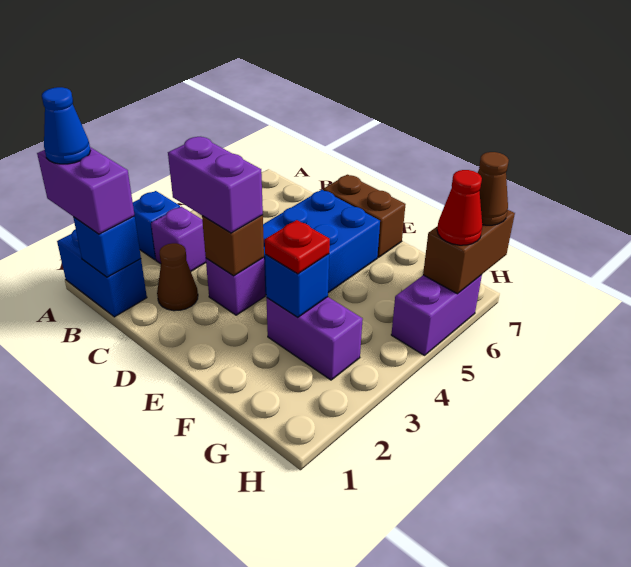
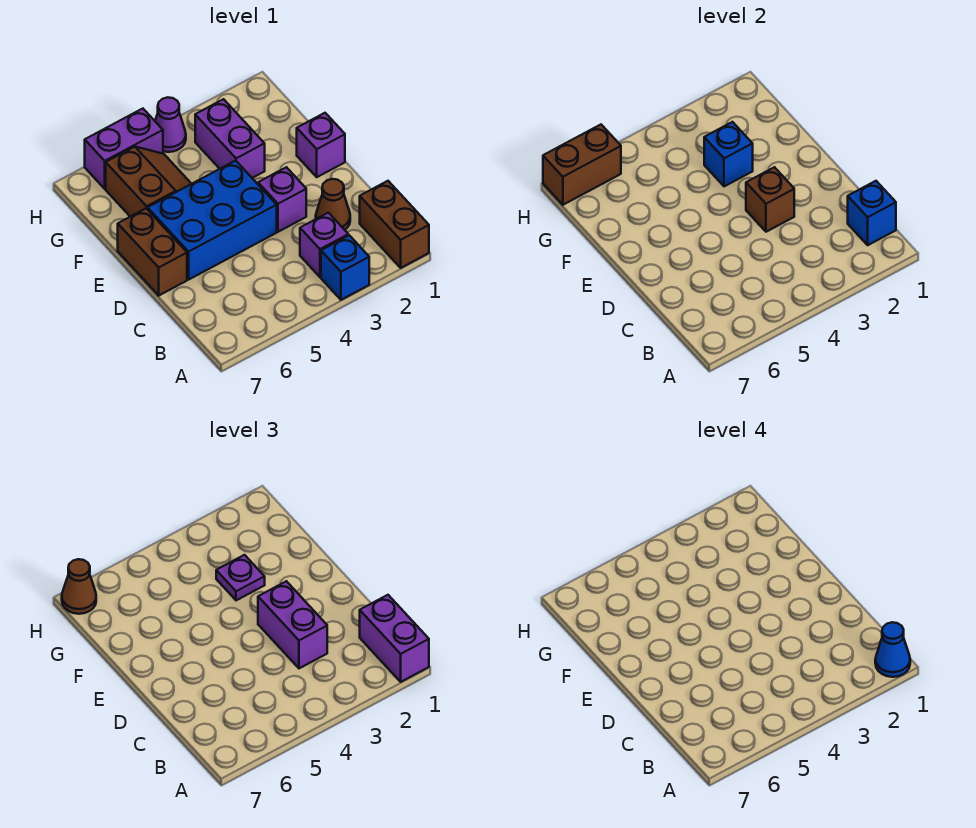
blue brick A1:B1 level 1 -> brown brick A1:B1 level 1
none -> purple brick E1 level 1
red plate F3 level 3 -> purple plate F3 level 3
none -> brown slope F5:G6 level 1 top 6
none -> purple cone H4 level 1
red cone H6 level 3 -> none

